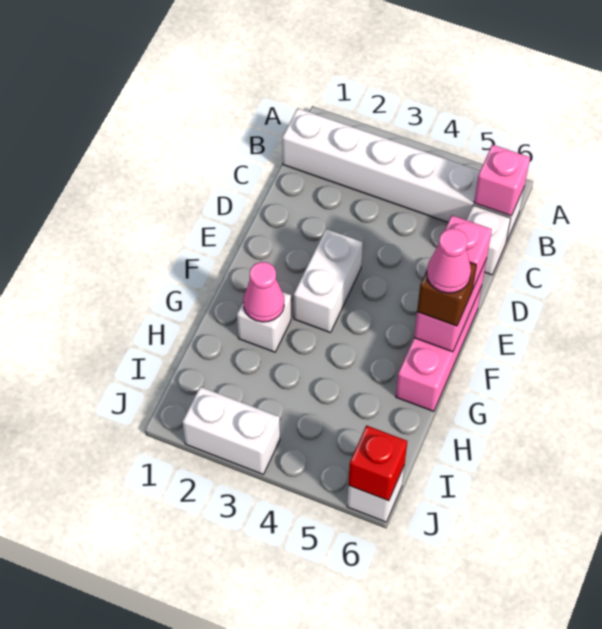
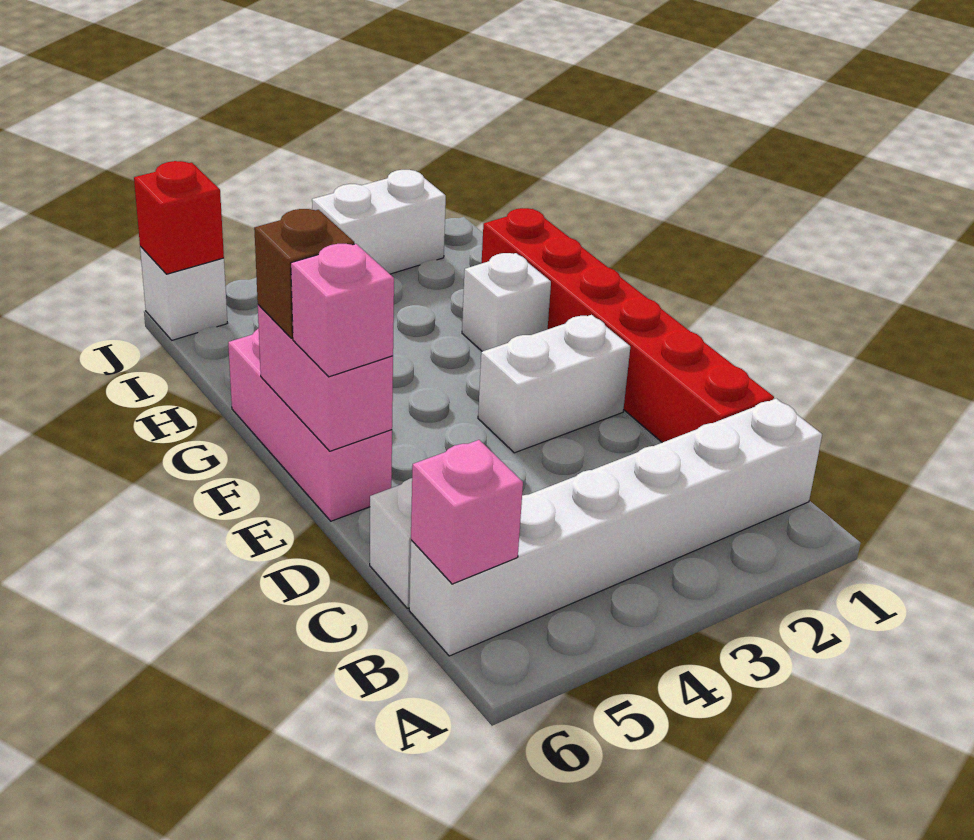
none -> red brick C1:H1 level 1
white brick E3:F3 level 1 -> white brick E2:E3 level 1
pink cone F6 level 4 -> none
pink cone G2 level 2 -> none

